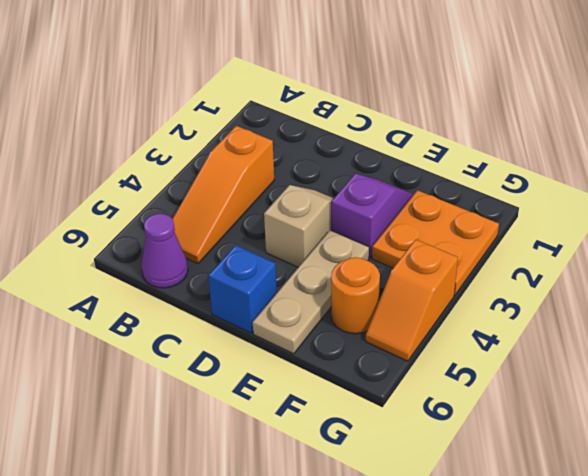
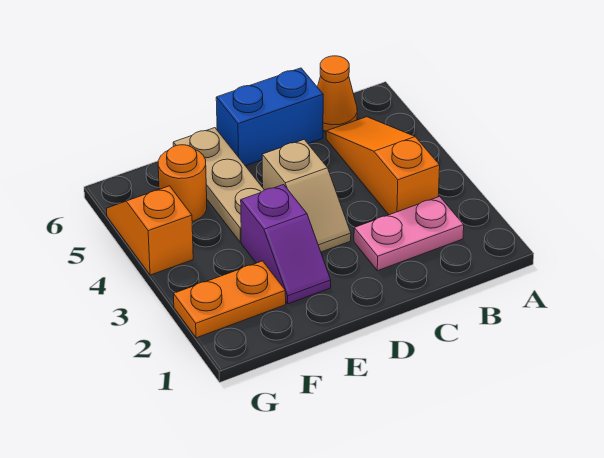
none -> pink plate B2:C2 level 1
purple cone B6 level 1 -> orange cone B6 level 1
blue brick D6 level 1 -> blue brick C6:D6 level 1
orange plate F2:G3 level 1 -> orange plate F2:G2 level 1

